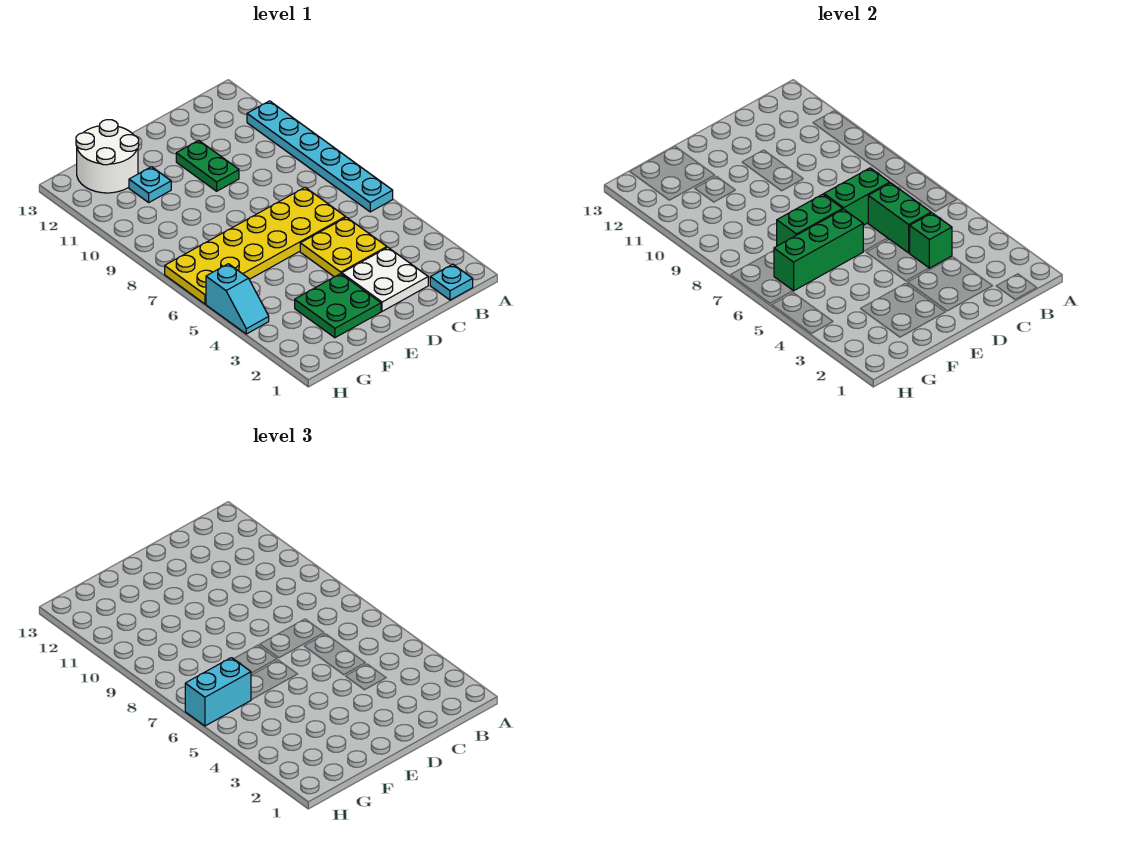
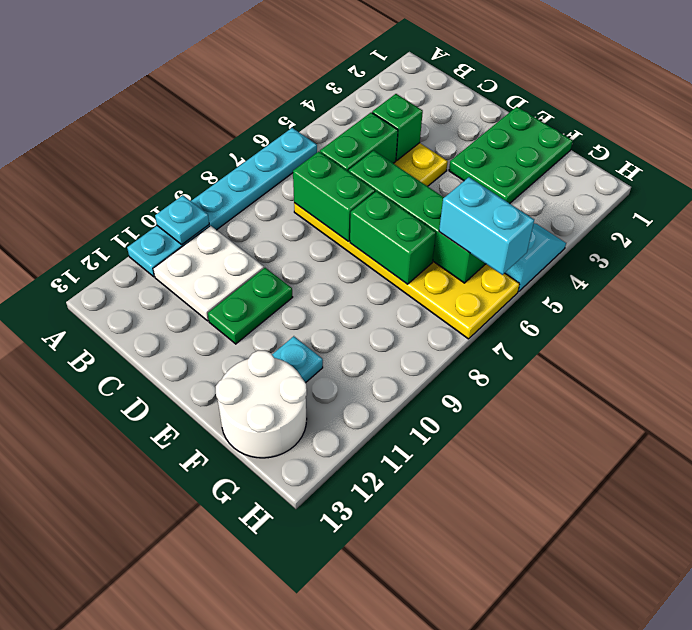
cyan plate B1 level 1 -> cyan plate A10 level 2
white plate C2:D3 level 1 -> white plate B10:C11 level 1
green plate E2:F3 level 1 -> green plate E1:F3 level 1
green brick E6:G6 level 2 -> green brick D6:G6 level 2

